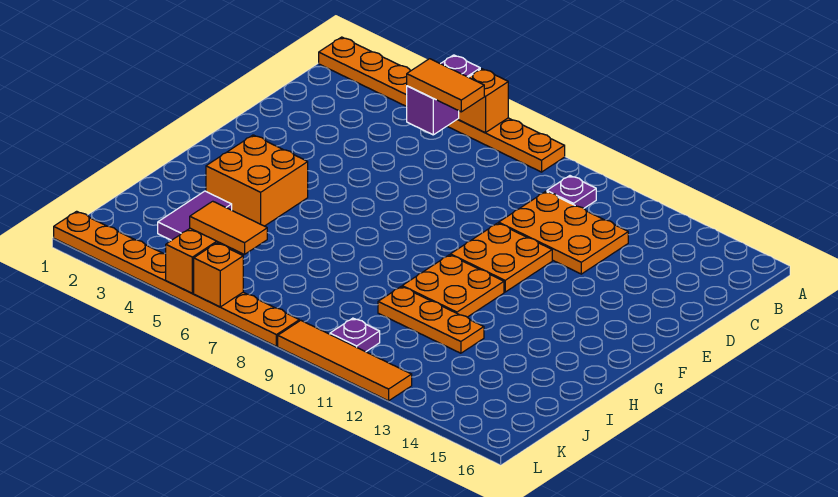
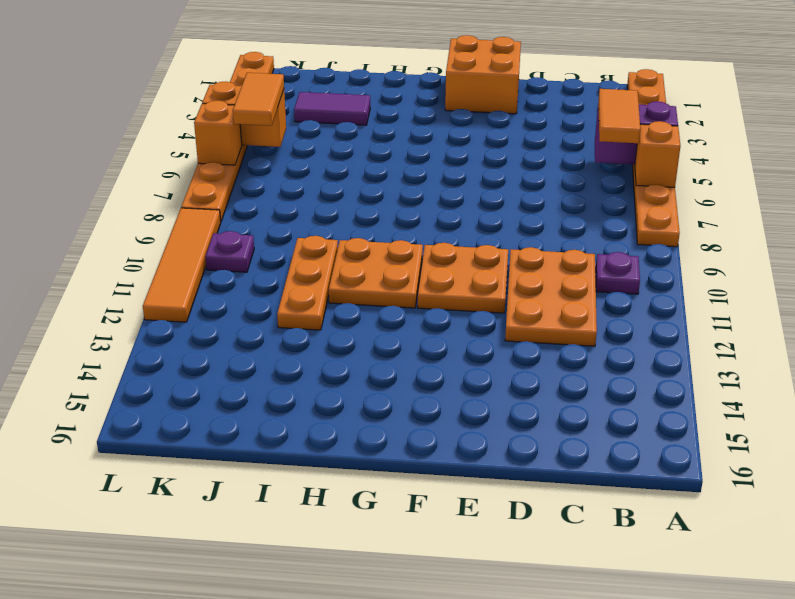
orange brick G3:H4 level 1 -> orange brick E1:F2 level 1

